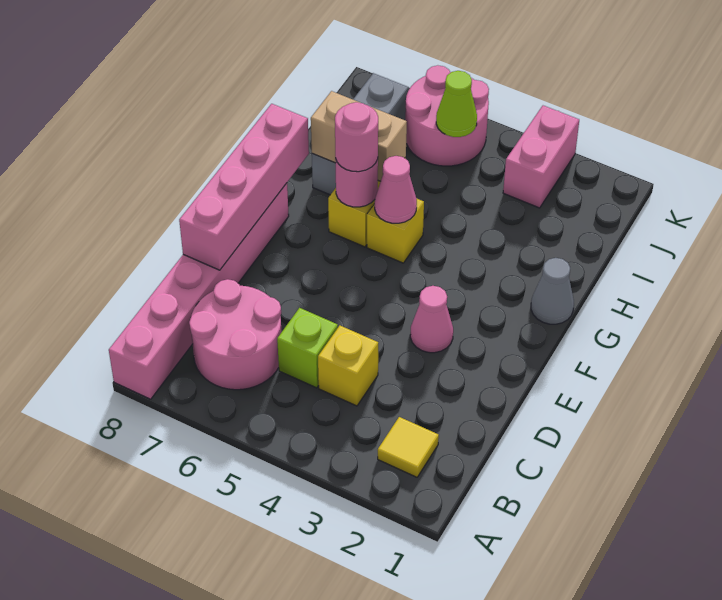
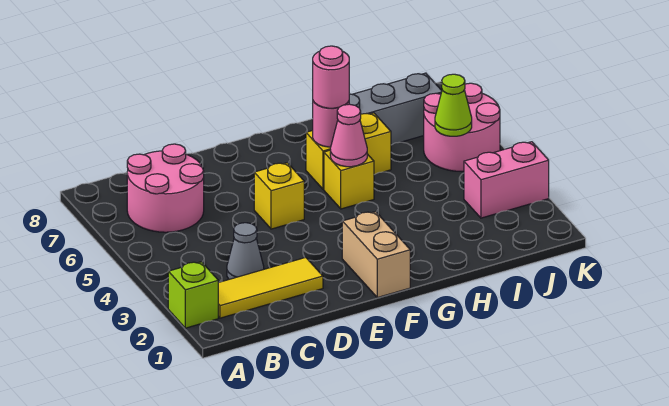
pink brick A8:F8 level 1 -> none
yellow tile B2 level 1 -> yellow tile B2:D2 level 1
yellow brick C4 level 1 -> yellow brick E5 level 1
lime brick C5 level 1 -> lime brick A2 level 1
pink brick D8:G8 level 2 -> none
pink cone E3 level 1 -> none
grey cone G1 level 1 -> grey cone C3 level 1
tan brick H6:H7 level 2 -> tan brick F1:F2 level 1

